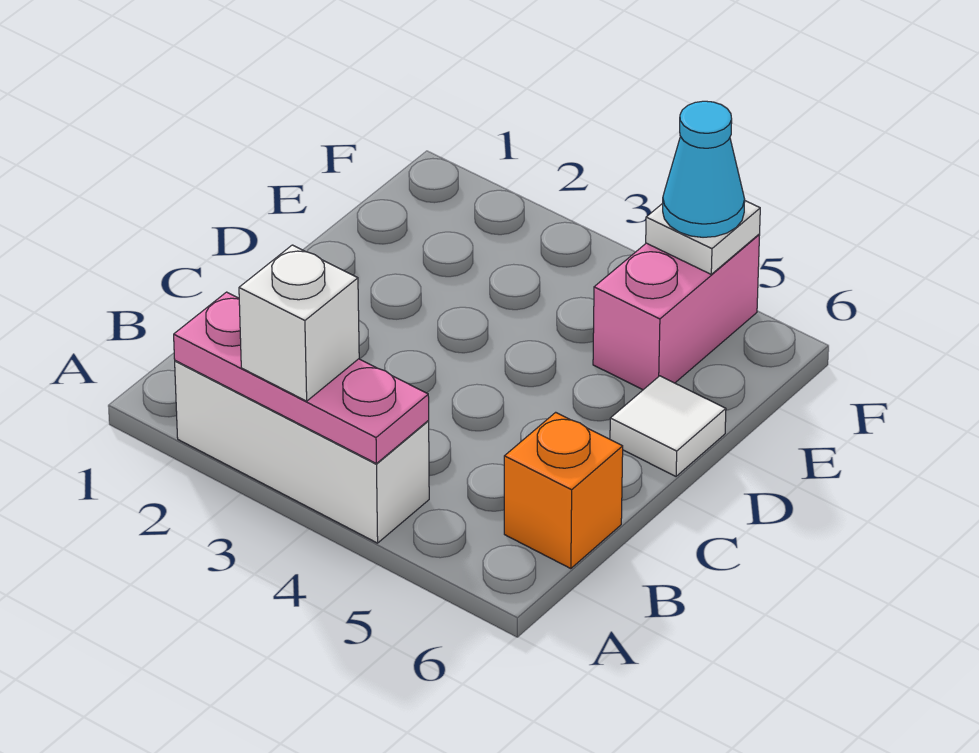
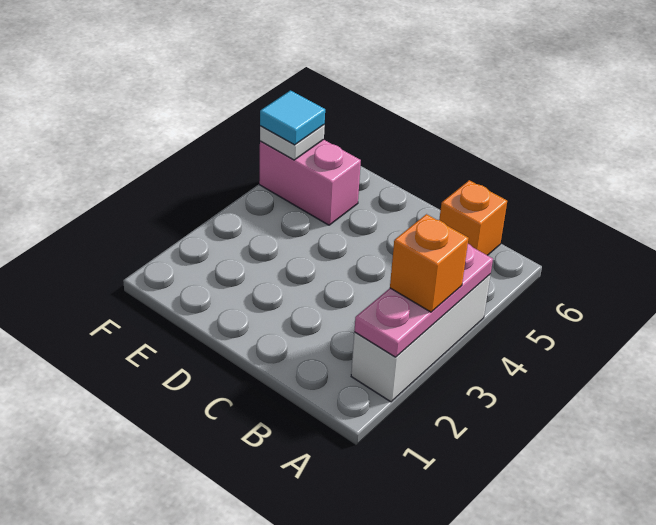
white brick A3 level 3 -> orange brick A3 level 3
white tile D6 level 1 -> none
cyan cone F5 level 3 -> cyan tile F5 level 3

